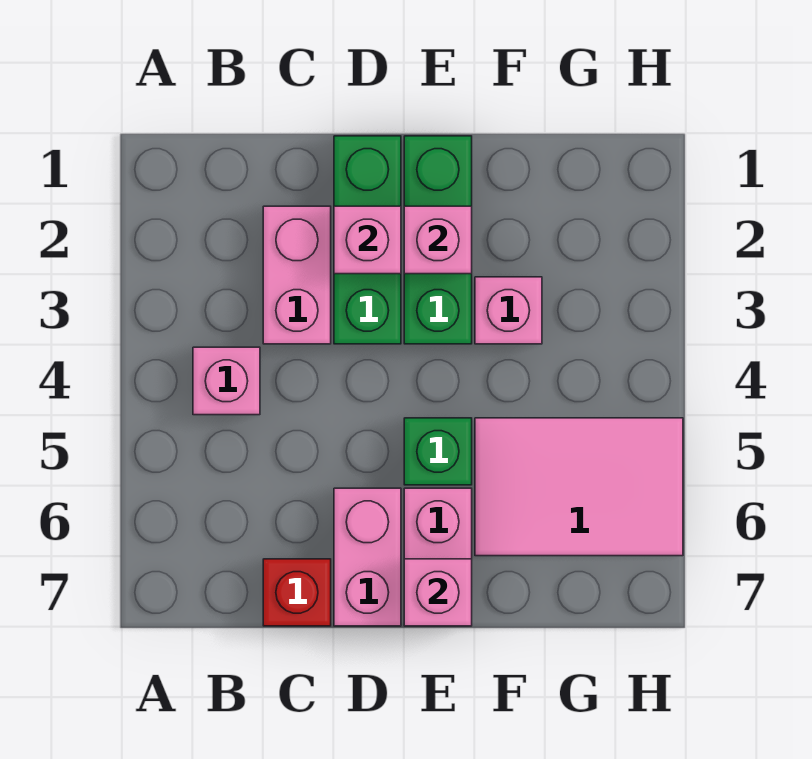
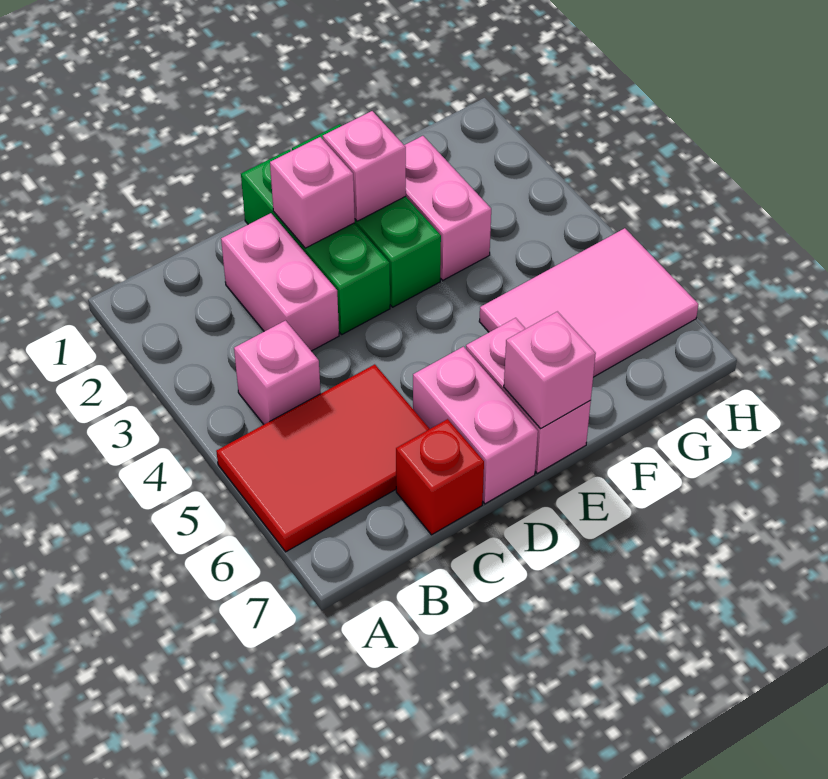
none -> red tile A5:C6 level 1
green brick E5 level 1 -> none
pink brick F3 level 1 -> pink brick F2:F3 level 1

